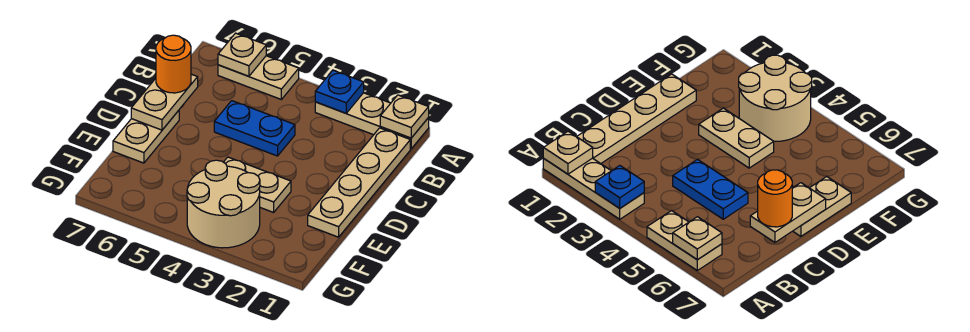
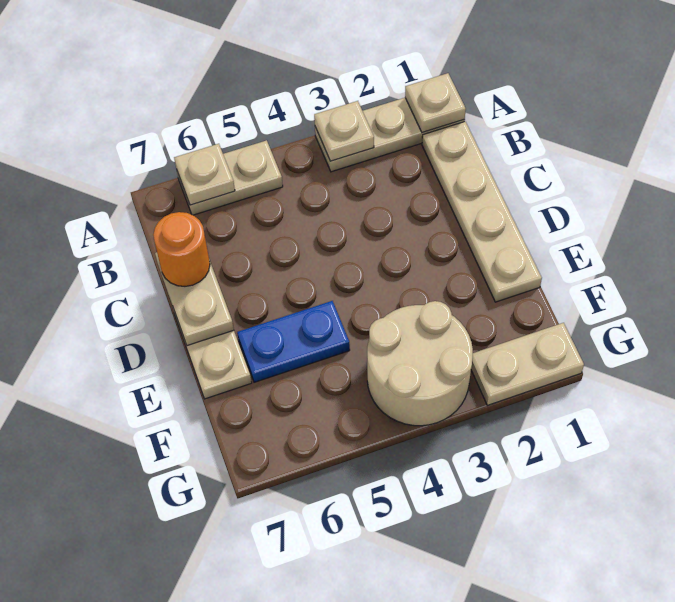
blue plate A3 level 2 -> tan plate A3 level 2
blue plate C4:C5 level 1 -> blue plate E5:E6 level 1
tan plate E3:E4 level 1 -> tan plate G1:G2 level 1

